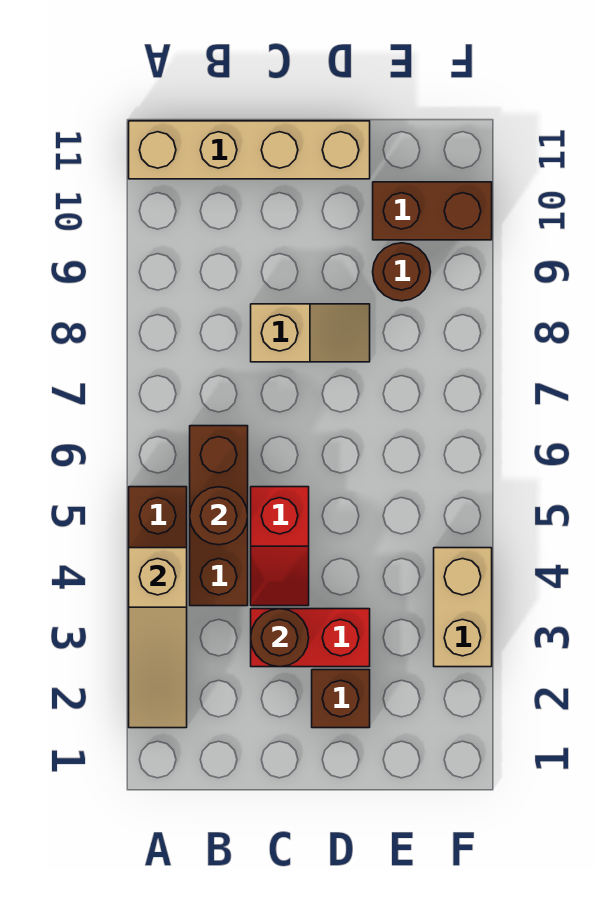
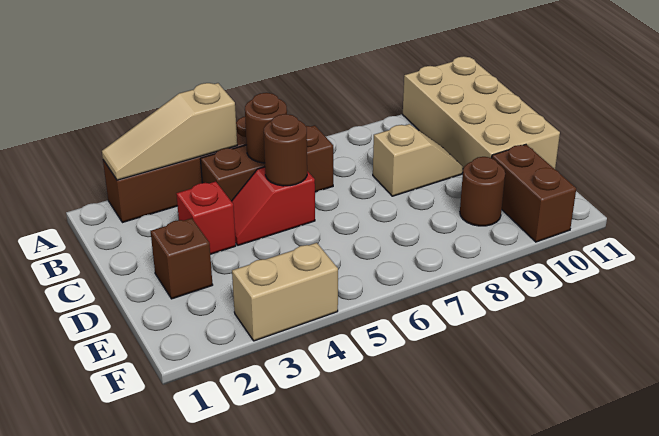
tan brick A11:D11 level 1 -> tan brick A10:D11 level 1
red brick C3:D3 level 1 -> red brick C3 level 1
brown round brick C3 level 2 -> brown round brick C5 level 2
tan slope C8:D8 level 1 top C -> tan slope C8:C9 level 1 top 8

